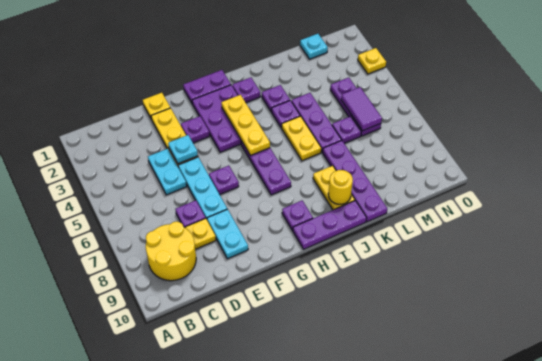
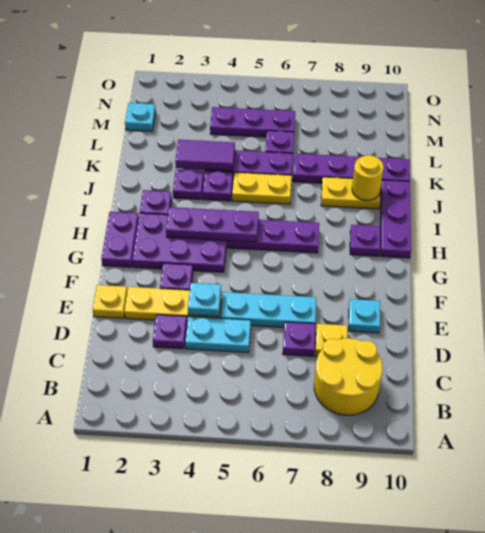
cyan plate E8:E9 level 1 -> cyan plate E9 level 1
purple plate F6 level 1 -> purple plate D3 level 1
yellow plate H3:H5 level 2 -> purple plate H3:H5 level 2
purple tile M5:M6 level 2 -> purple tile K3:K4 level 2
yellow plate O3 level 1 -> none

